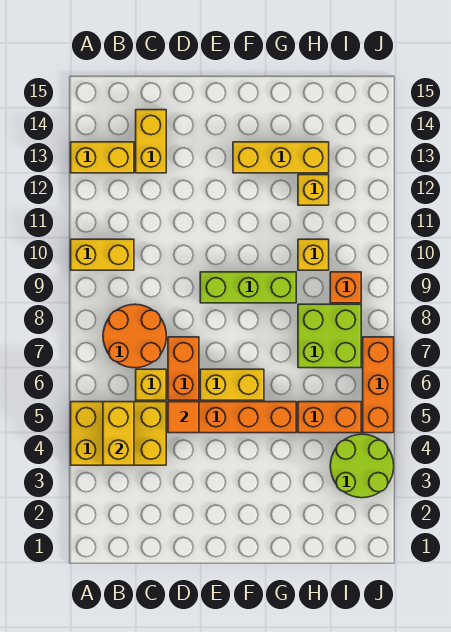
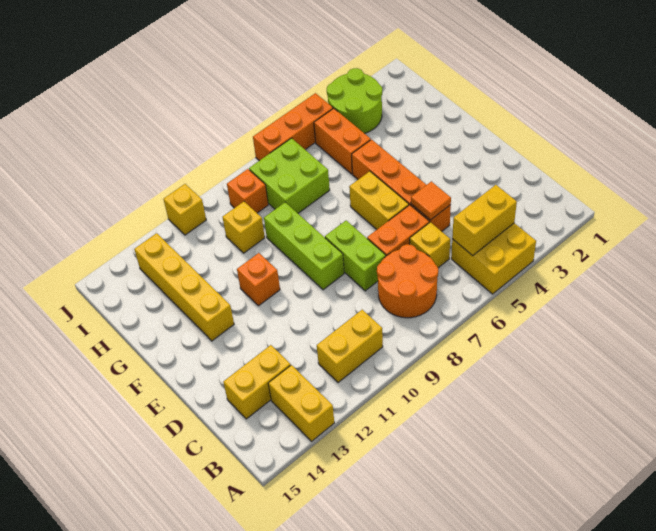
yellow brick A4:C5 level 1 -> yellow brick A4:B5 level 1
yellow brick A10:B10 level 1 -> yellow brick B10:B11 level 1
none -> lime brick D8:E8 level 1
none -> orange brick F11 level 1
yellow brick F13:H13 level 1 -> yellow brick F13:I13 level 1
yellow brick H12 level 1 -> yellow brick J11 level 1

